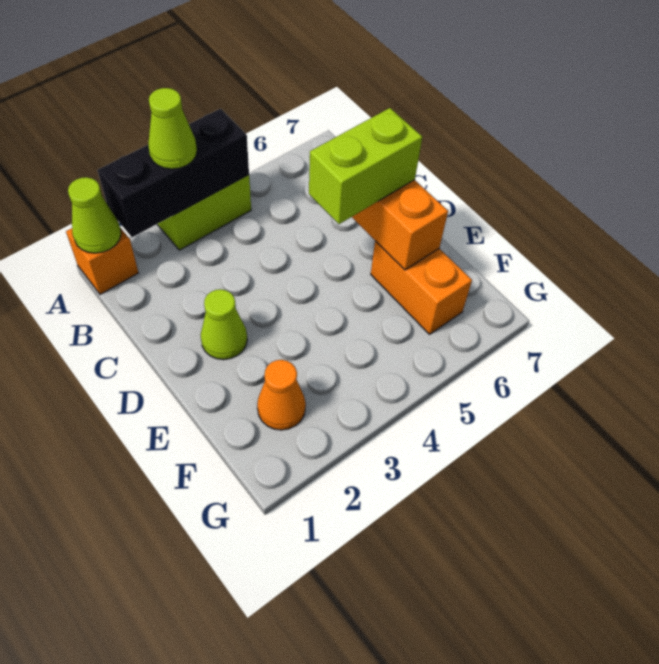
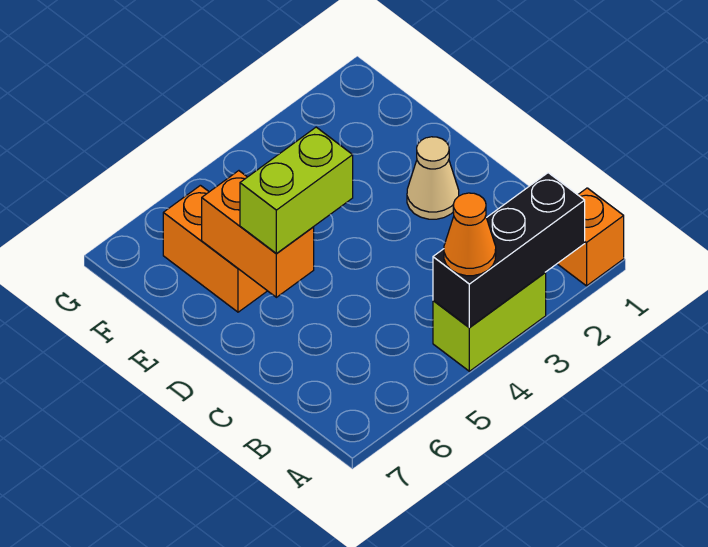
lime cone A1 level 2 -> none
lime cone A3 level 3 -> none
lime cone D2 level 1 -> tan cone D2 level 1
orange cone F2 level 1 -> orange cone A4 level 3

